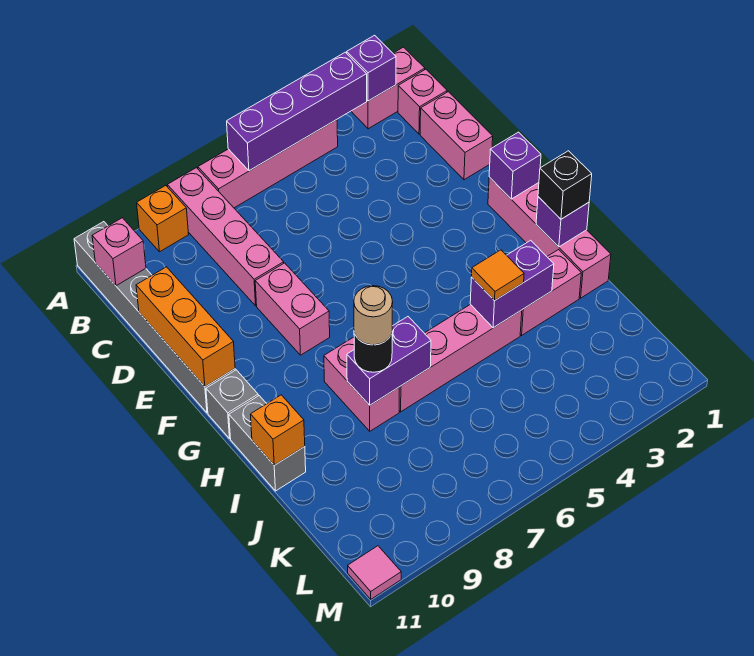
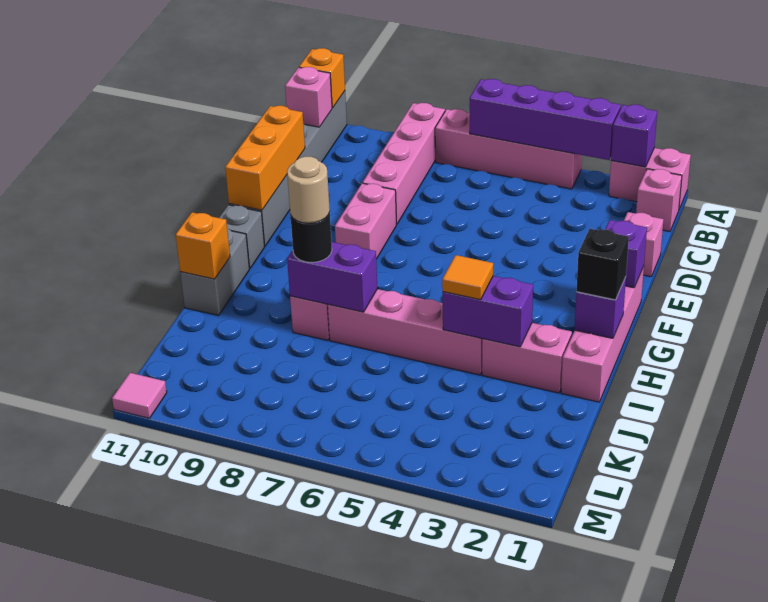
orange brick A9 level 1 -> orange brick A11 level 2
pink brick C1:D1 level 1 -> pink brick D1 level 1

